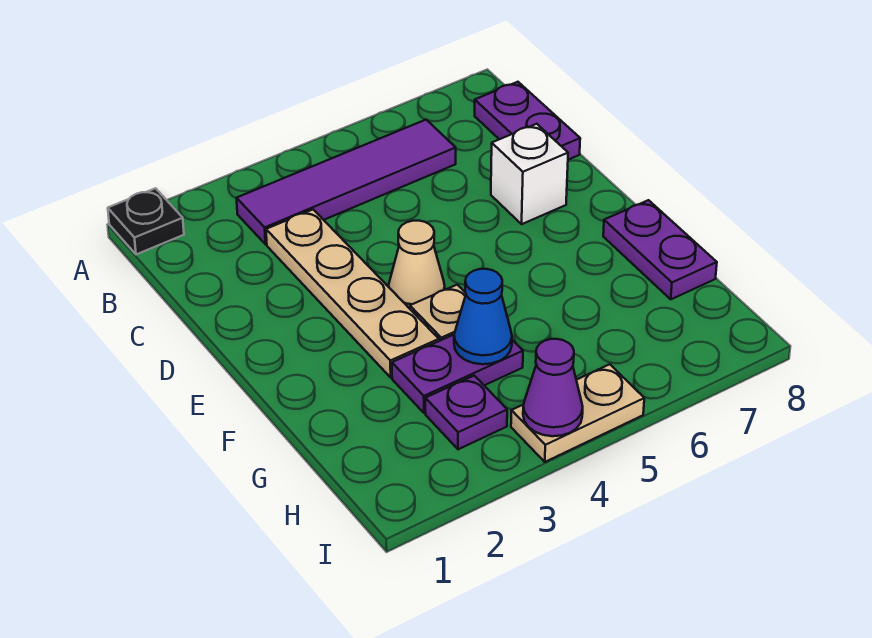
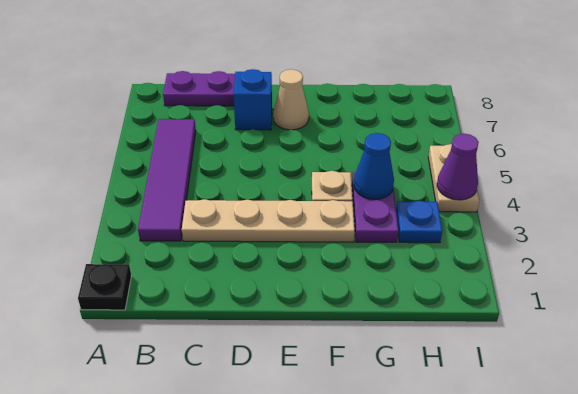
white brick D7 level 1 -> blue brick D7 level 1
tan cone E4 level 1 -> tan cone E7 level 1
purple plate F8:G8 level 1 -> none
purple plate H3 level 1 -> blue plate H3 level 1

